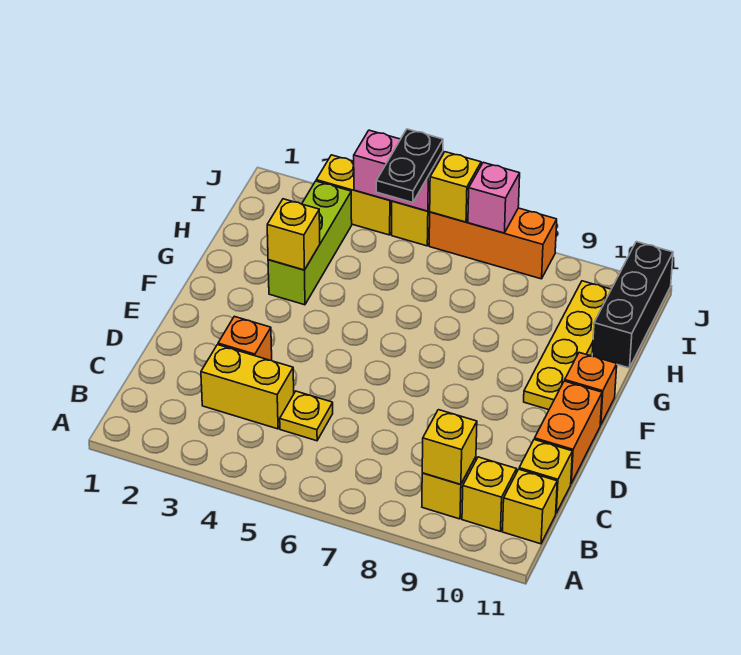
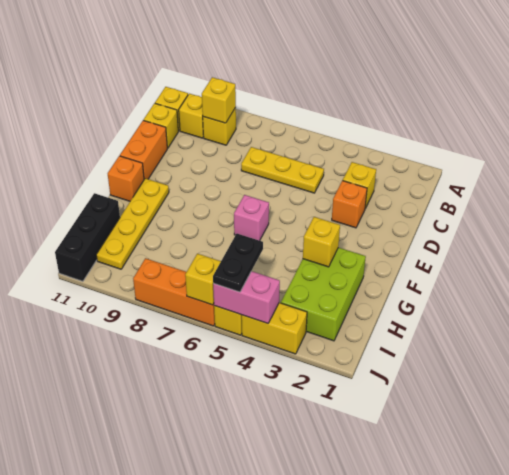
yellow brick C3:C4 level 1 -> yellow brick C3 level 1
yellow plate C5 level 1 -> yellow plate C5:C7 level 1
lime brick G3:I3 level 1 -> lime brick G2:I3 level 1
pink brick J7 level 2 -> pink brick F6 level 1

